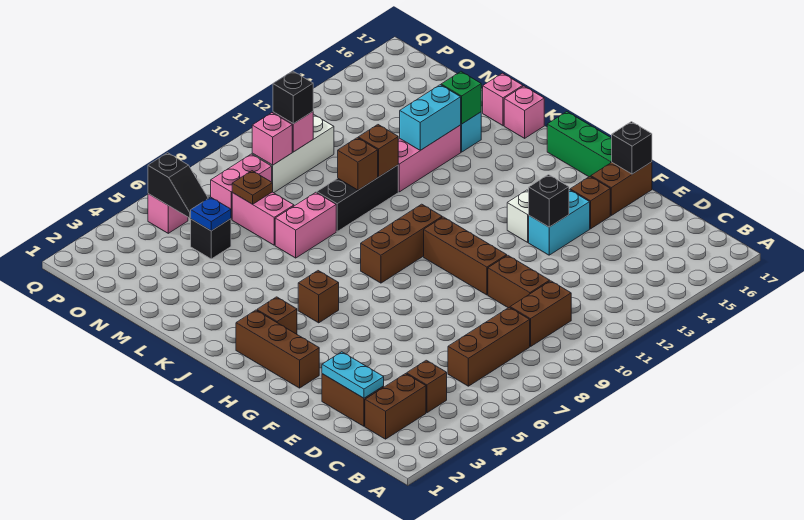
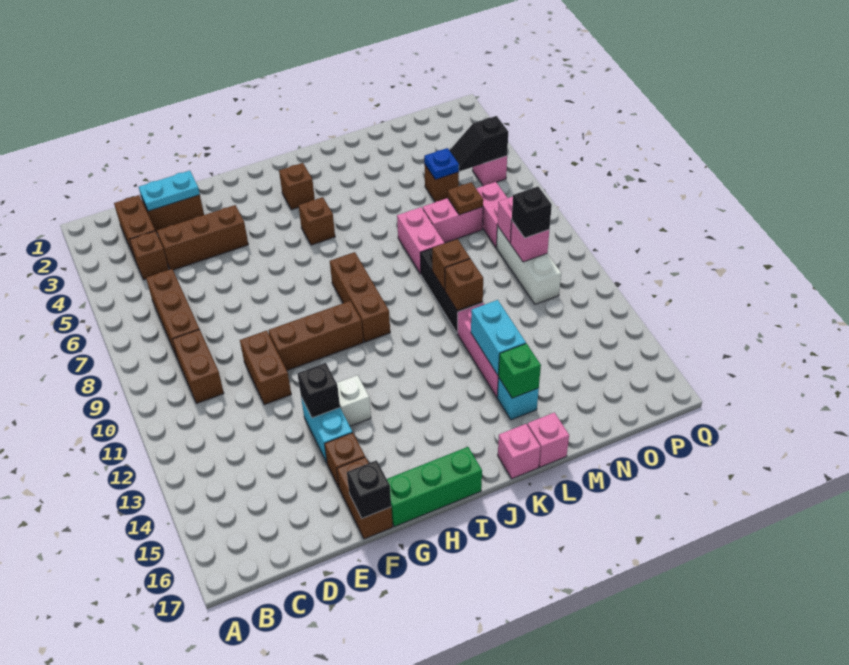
brown brick D10:E10 level 1 -> brown brick E10:E11 level 1
brown brick G2:I2 level 1 -> brown brick D4:F4 level 1
black brick N5 level 1 -> brown brick N5 level 1

